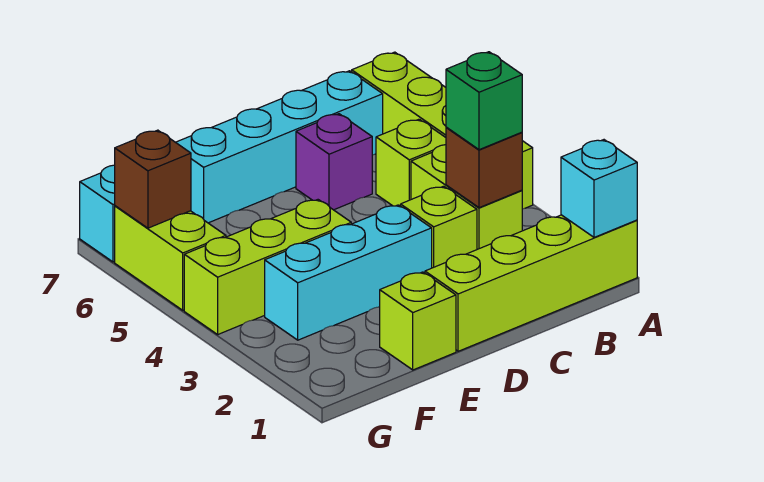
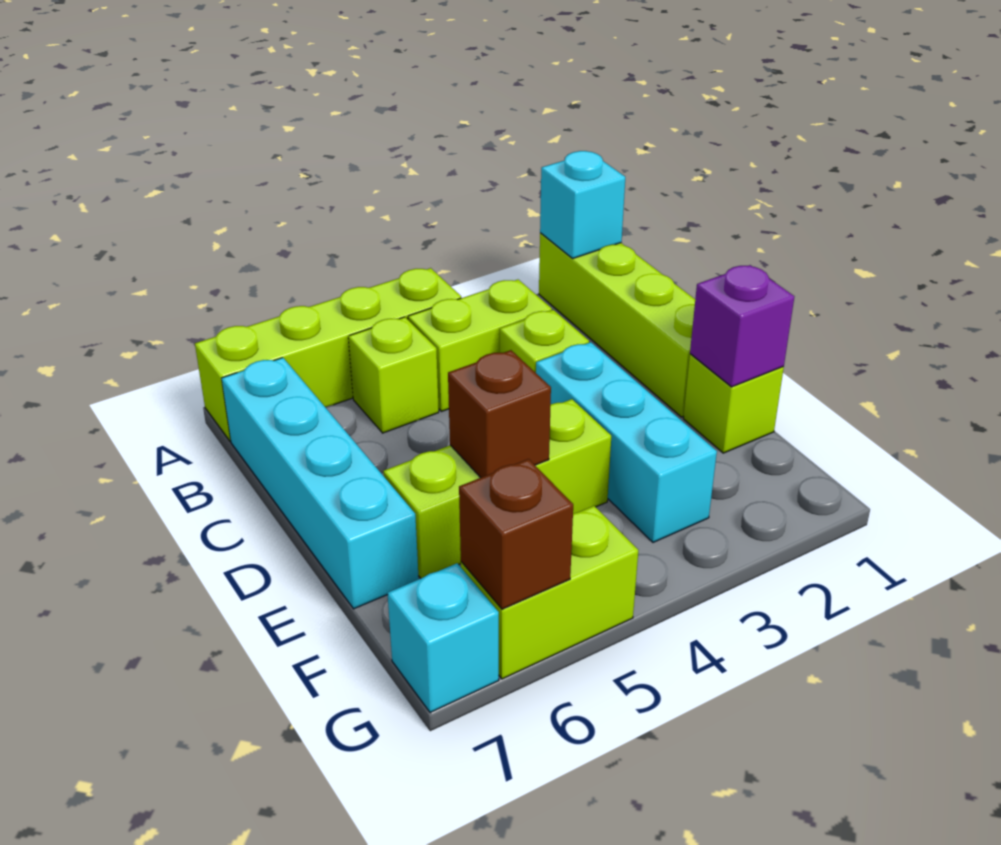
brown brick B3 level 2 -> brown brick E5 level 2
green brick B3 level 3 -> none
purple brick C6 level 1 -> purple brick E1 level 2
lime brick E4:G4 level 1 -> lime brick E4:E6 level 1

